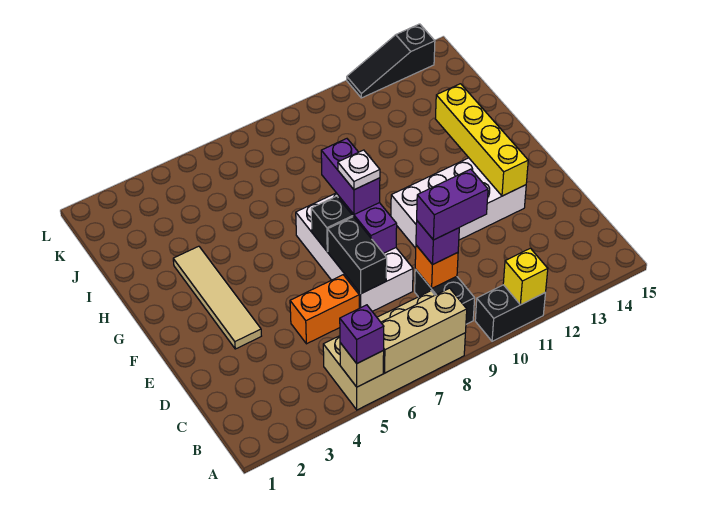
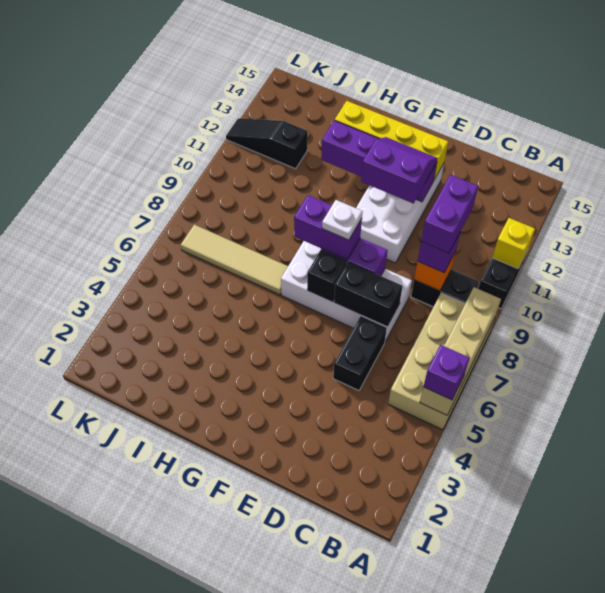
orange brick D5:D6 level 1 -> black brick D5:D6 level 1
tan tile E3:H3 level 1 -> tan tile H7:K7 level 1
none -> purple slope E11:F12 level 3 top 11
none -> purple brick E12:H12 level 2
black slope L12:L14 level 1 top 14 -> black slope J12:L12 level 1 top J

